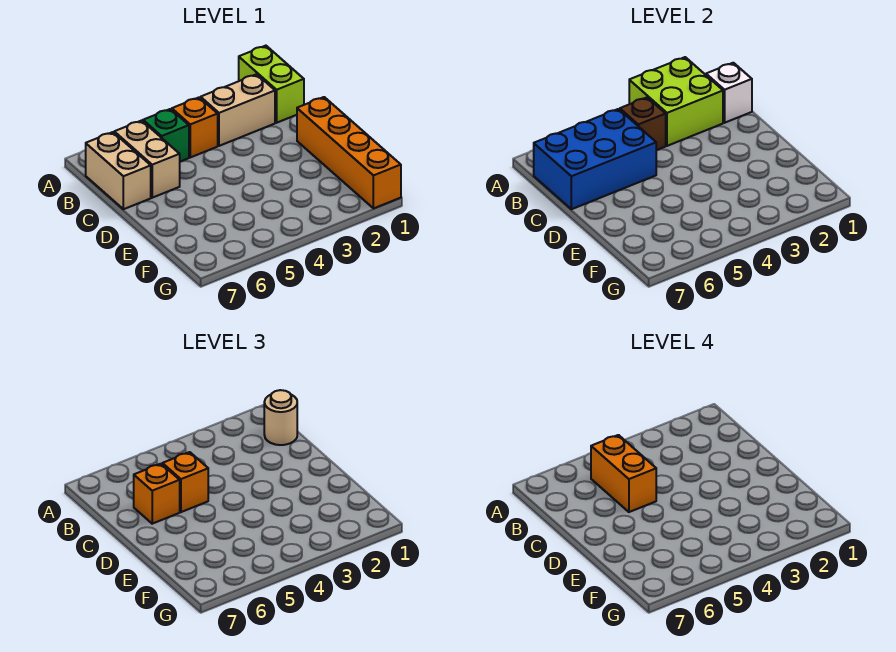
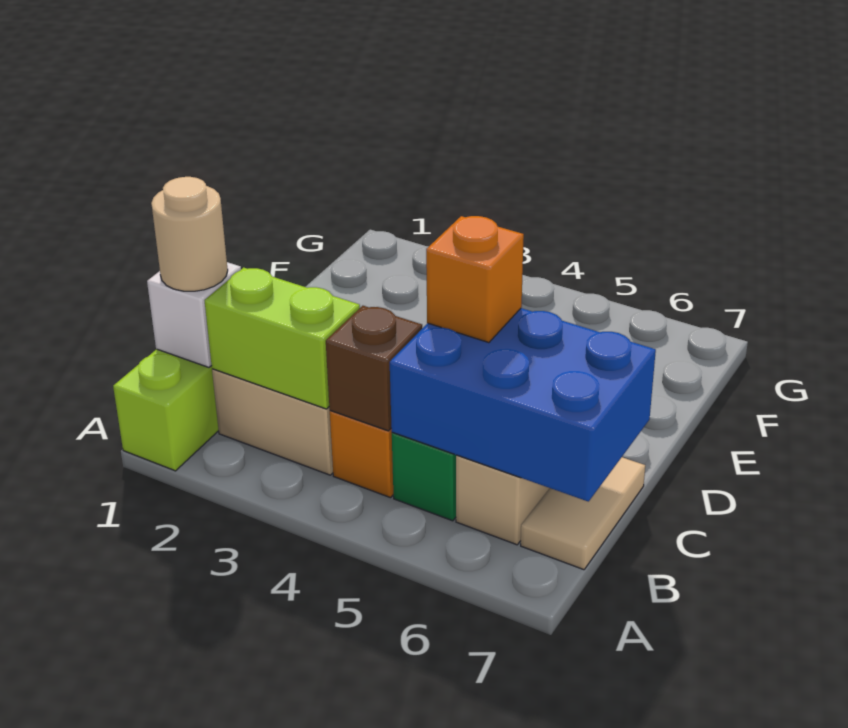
lime brick A2:B3 level 2 -> lime brick B2:B3 level 2
orange brick B5:C5 level 4 -> none
tan brick B7:C7 level 1 -> tan tile B7:C7 level 1
orange brick C6 level 3 -> none
orange brick D1:G1 level 1 -> none

